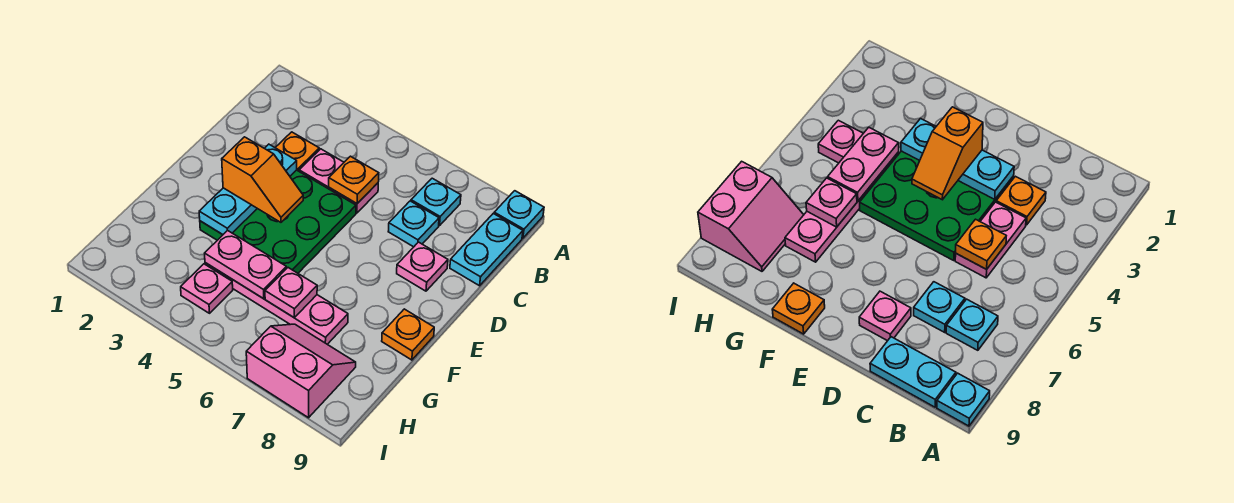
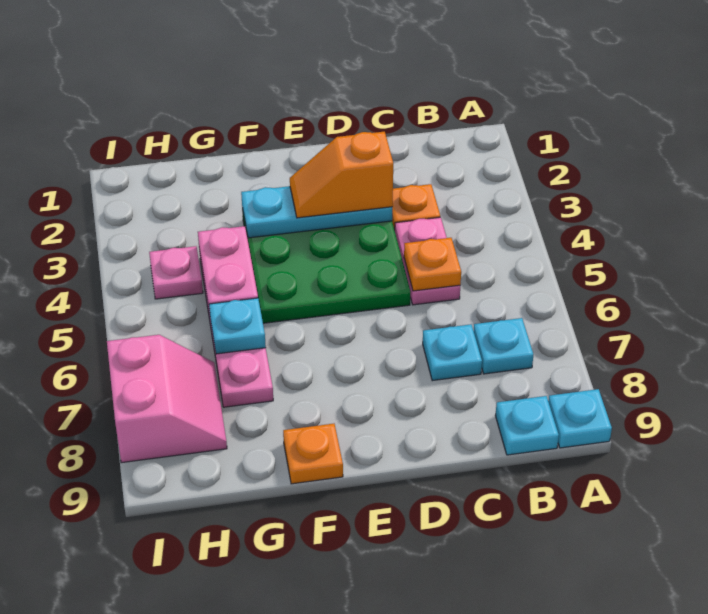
cyan plate B9:C9 level 1 -> cyan plate B9 level 1
pink plate D8 level 1 -> none
orange slope E3:E4 level 3 top 3 -> orange slope D3:E3 level 3 top D
pink plate G6 level 2 -> cyan plate G6 level 2

